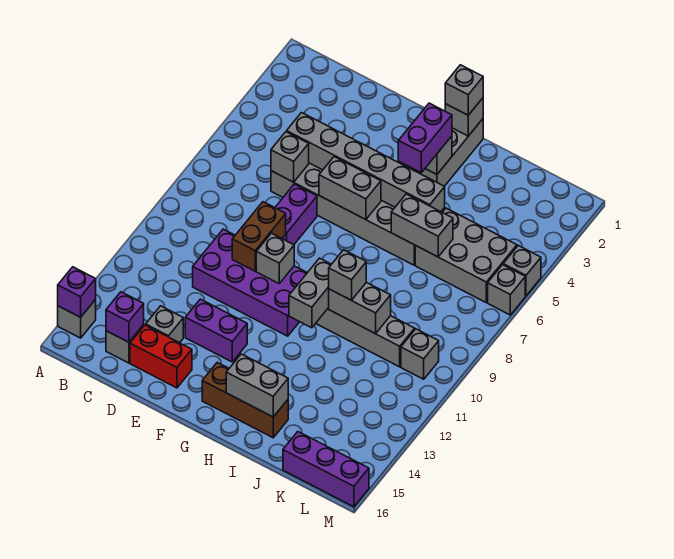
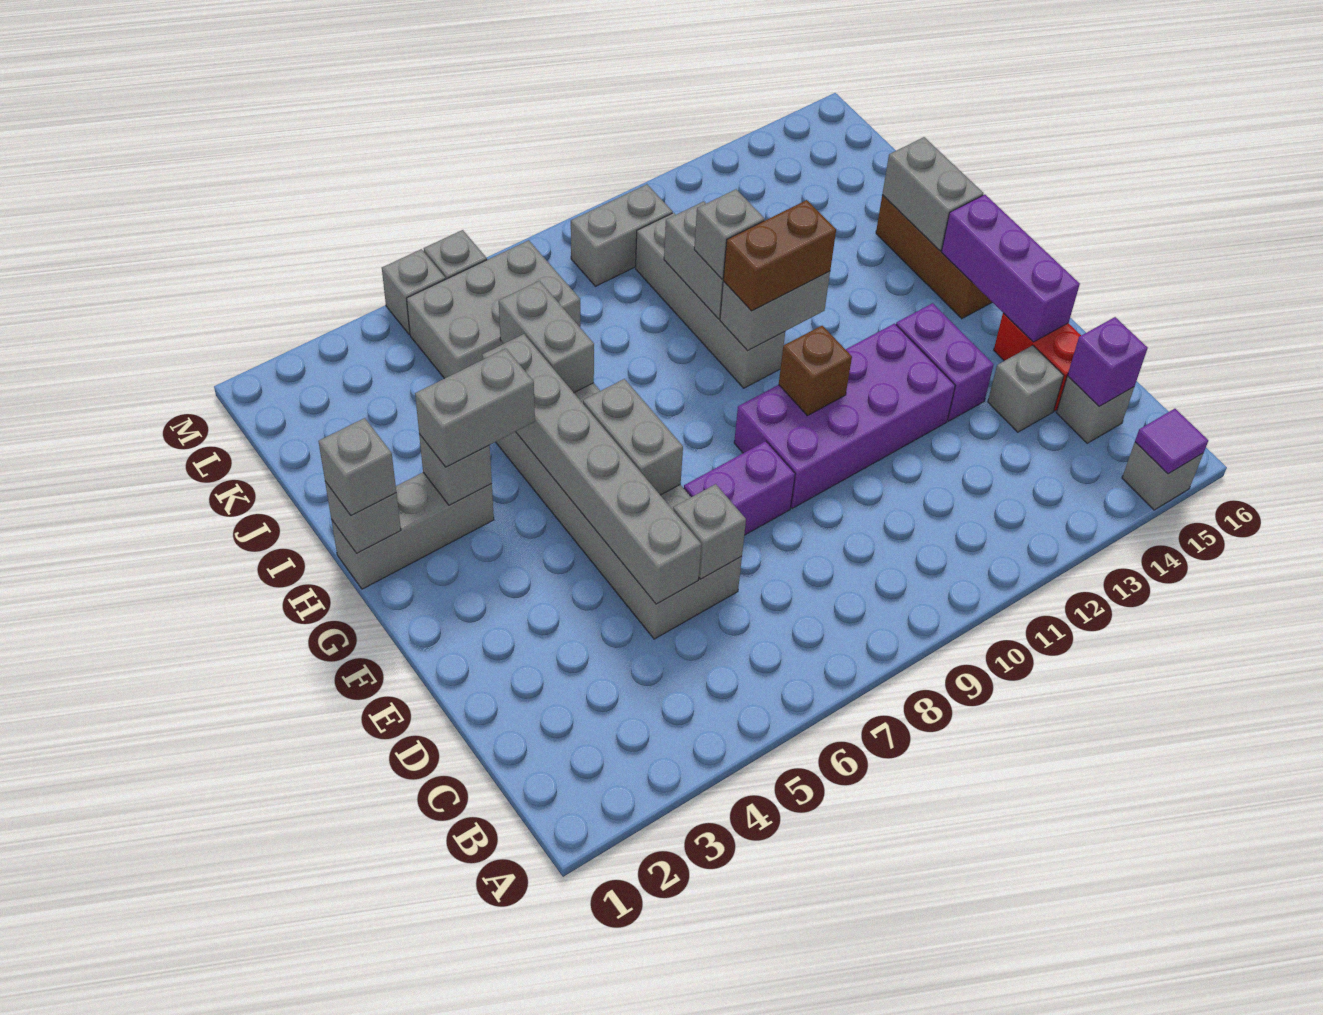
purple brick A15 level 2 -> purple tile A15 level 2
purple brick D10:G11 level 1 -> purple brick E9:F12 level 1
brown brick E9:E10 level 2 -> brown brick H10:H11 level 3
grey brick F10 level 2 -> brown brick F10 level 2
purple brick H3:H4 level 3 -> grey brick H3:H4 level 3
grey brick J5:L6 level 1 -> grey brick K5:L7 level 1
purple brick K16:M16 level 1 -> purple brick E15:G15 level 2
grey brick L10 level 1 -> grey brick L9:L10 level 1

